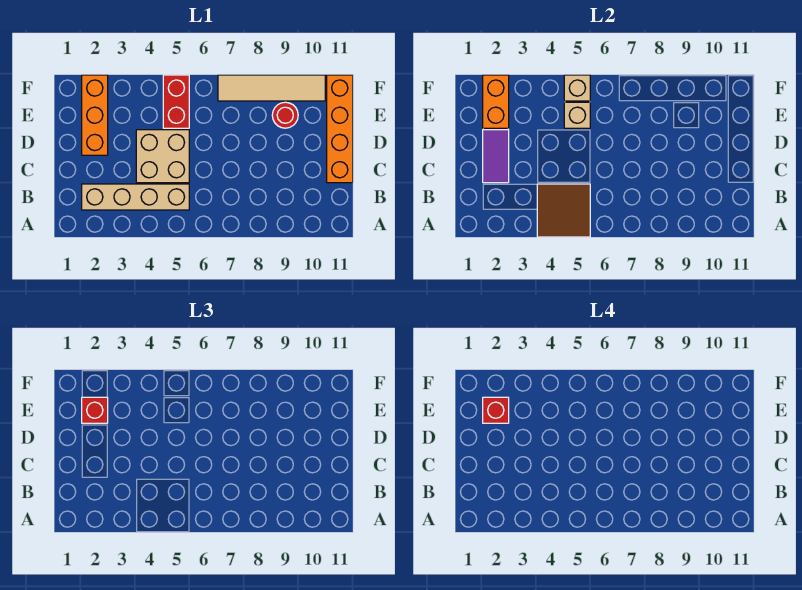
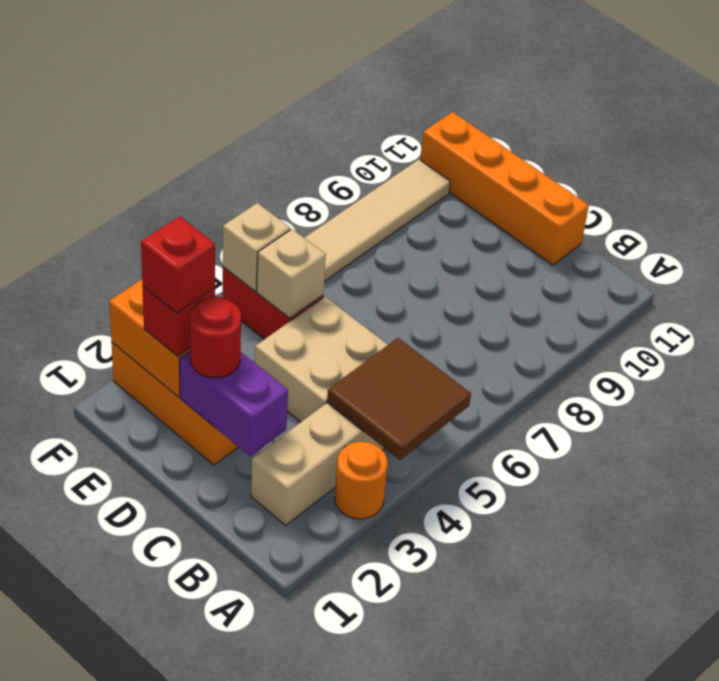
none -> orange round brick A3 level 1
purple tile C2:D2 level 2 -> purple brick C2:D2 level 2
red round brick E9 level 1 -> red round brick D2 level 3

